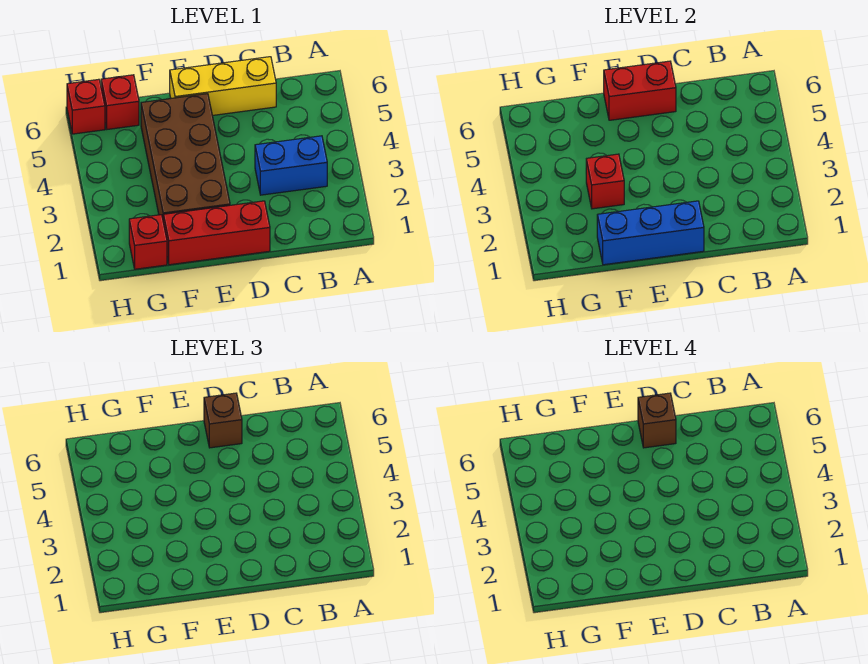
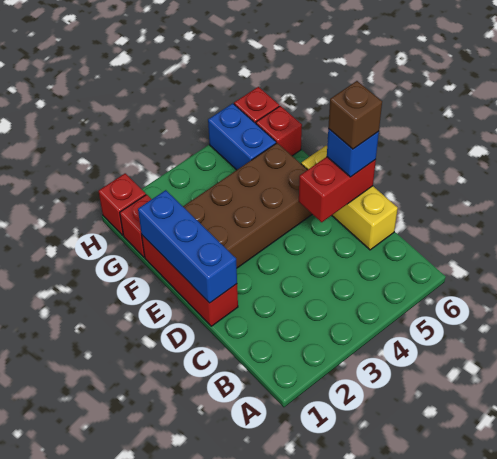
blue brick B3:C3 level 1 -> blue brick G5:H5 level 1
red brick D6:E6 level 2 -> red brick D5:D6 level 2
brown brick D6 level 3 -> blue brick D6 level 3
red brick F3 level 2 -> red brick H1 level 1

